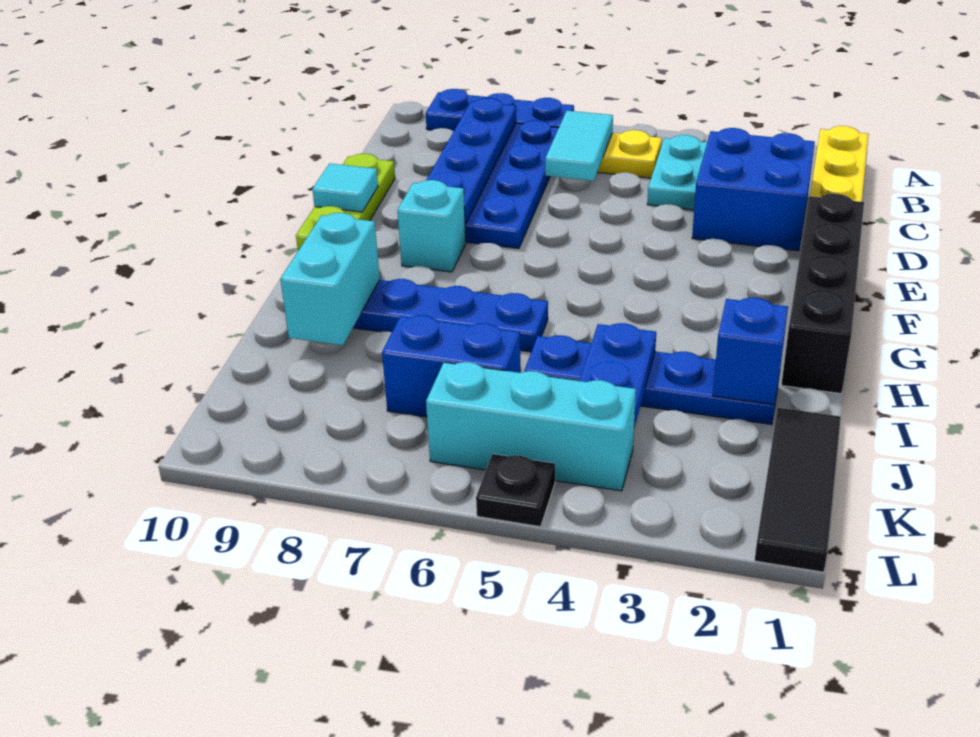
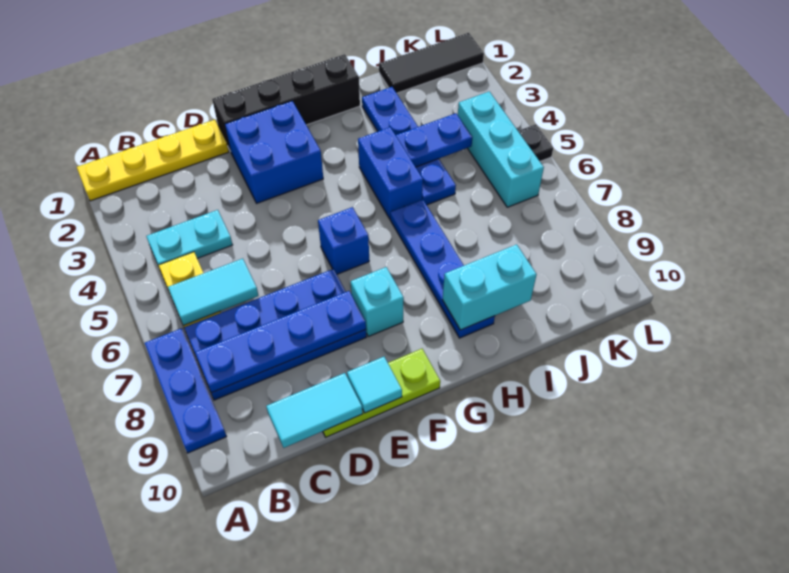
blue brick C2:D3 level 1 -> blue brick E2:F3 level 1
none -> cyan tile C10:D10 level 2
blue brick I2 level 2 -> blue brick F6 level 1
blue brick J6:J7 level 1 -> blue brick H4:H5 level 1

